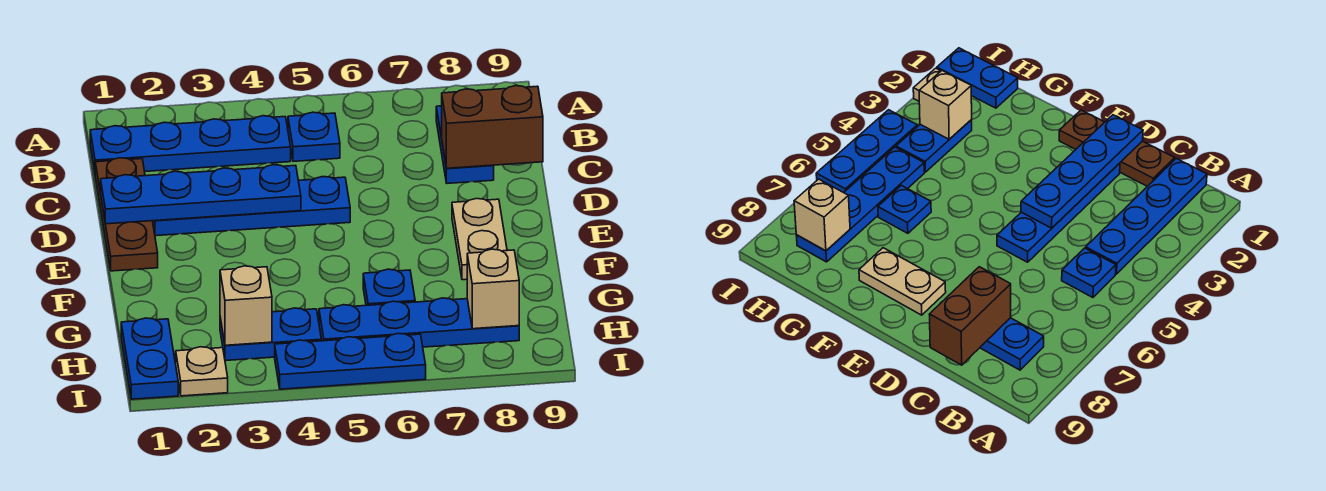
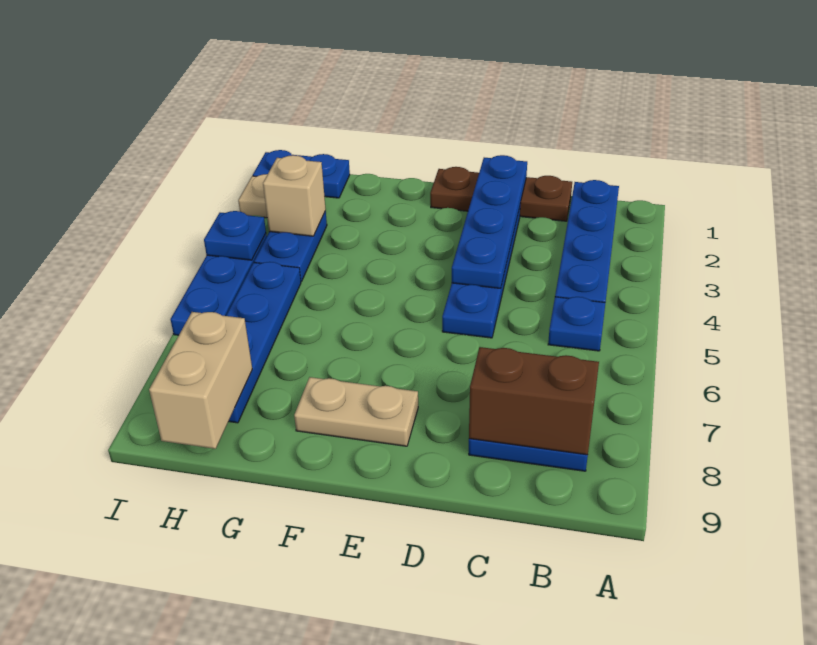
brown brick C8:C9 level 2 -> brown brick B8:C8 level 2
blue plate G6 level 1 -> blue plate I4 level 2
tan brick H8 level 2 -> tan brick H8:H9 level 2

